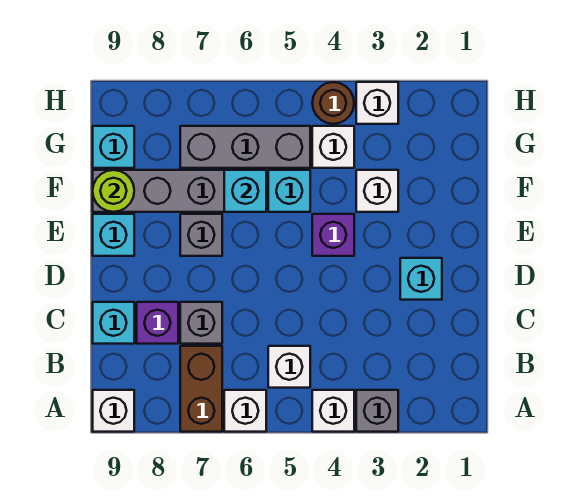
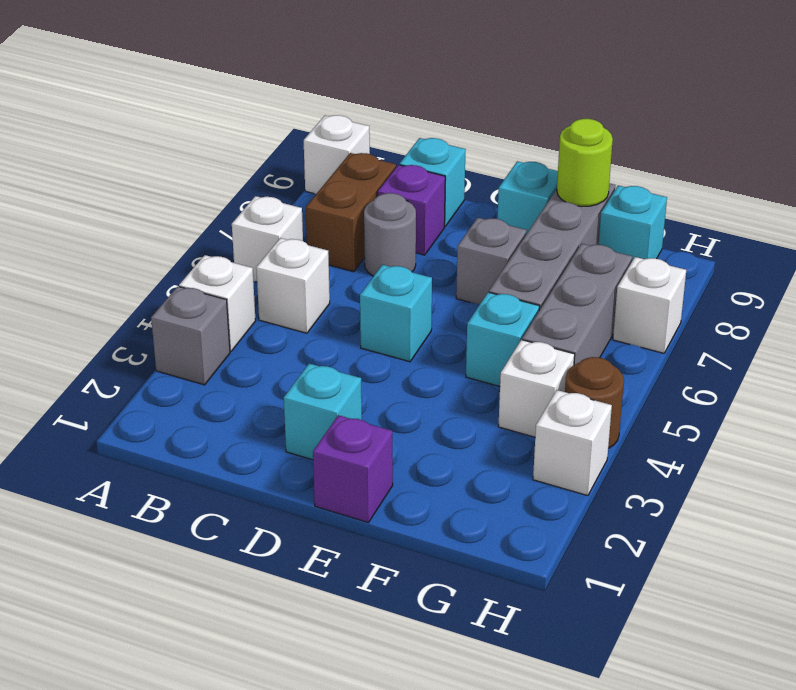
brown brick A7:B7 level 1 -> brown brick B7:B8 level 1
grey brick C7 level 1 -> grey round brick C7 level 1
purple brick E4 level 1 -> purple brick E1 level 1
white brick F3 level 1 -> white brick H7 level 1
cyan brick F6 level 2 -> cyan brick D5 level 1

